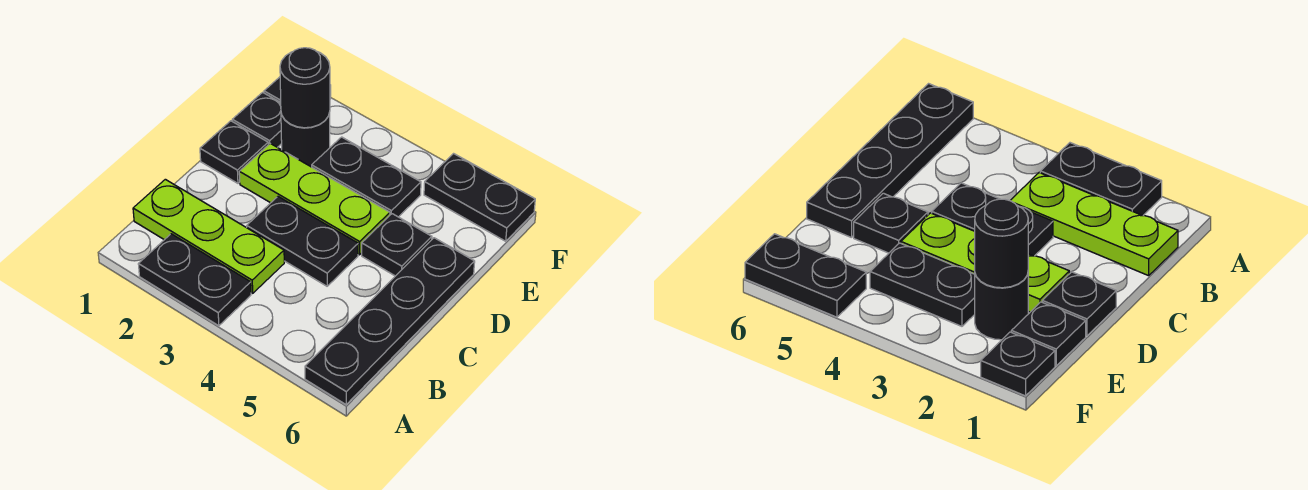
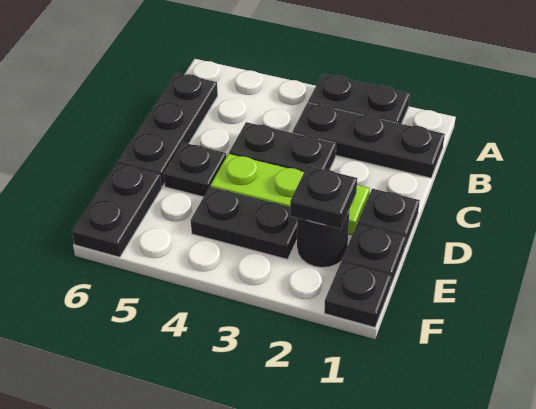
black plate A6:D6 level 1 -> black plate B6:D6 level 1
lime plate B1:B3 level 1 -> black plate B1:B3 level 1
black round brick E2 level 2 -> black plate E2 level 2
black plate F5:F6 level 1 -> black plate E6:F6 level 1

